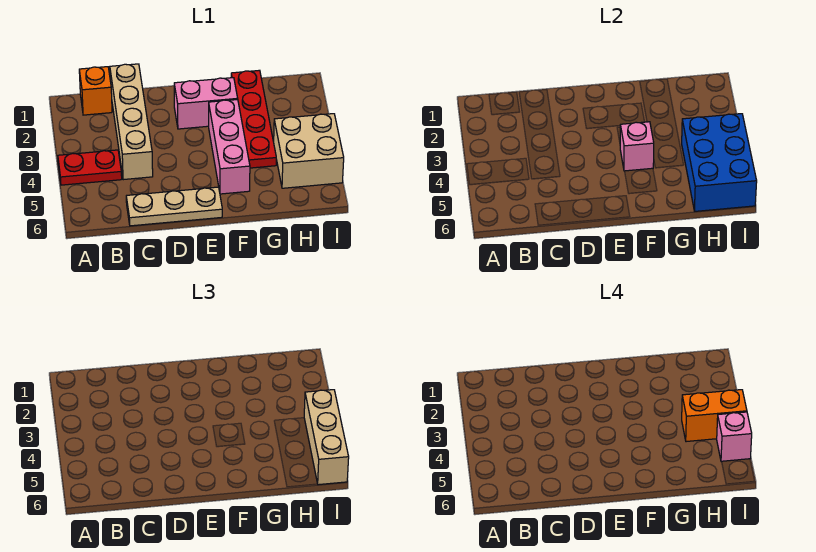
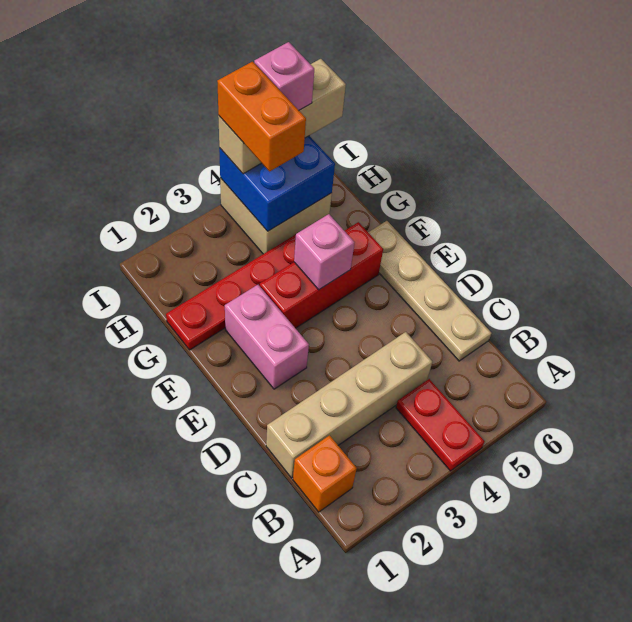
tan plate C6:E6 level 1 -> tan plate C6:F6 level 1
pink brick F3:F5 level 1 -> red brick F3:F5 level 1
blue brick H4:I6 level 2 -> blue brick H4:I5 level 2

